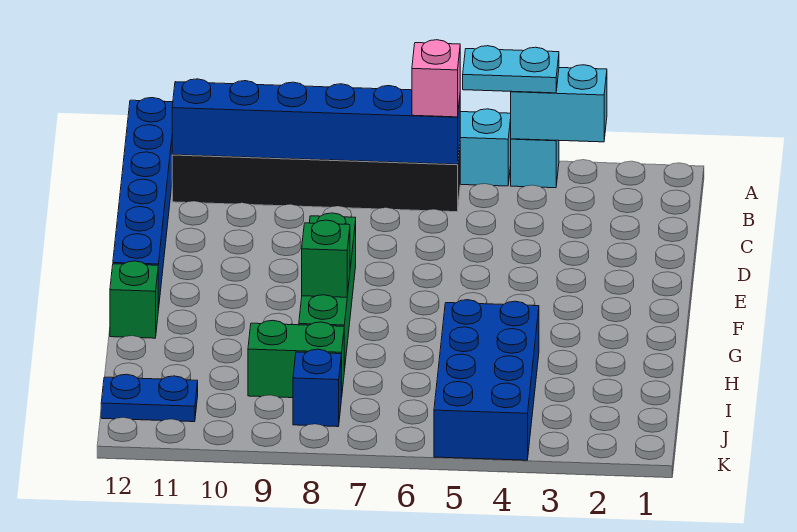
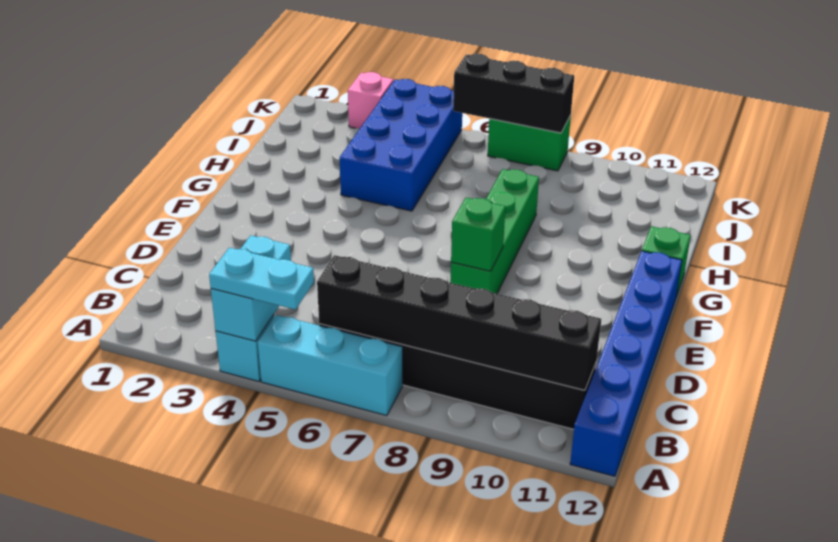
cyan brick A3:A4 level 2 -> cyan brick A4:B4 level 2
blue brick B6:B11 level 2 -> black brick B6:B11 level 2
pink brick B6 level 3 -> pink brick K3 level 1
green brick G8 level 2 -> green brick E8 level 2
green brick I8:I9 level 1 -> green brick K7:K8 level 1
blue brick J8 level 1 -> none
blue plate J11:J12 level 1 -> none
none -> black brick K6:K8 level 2

